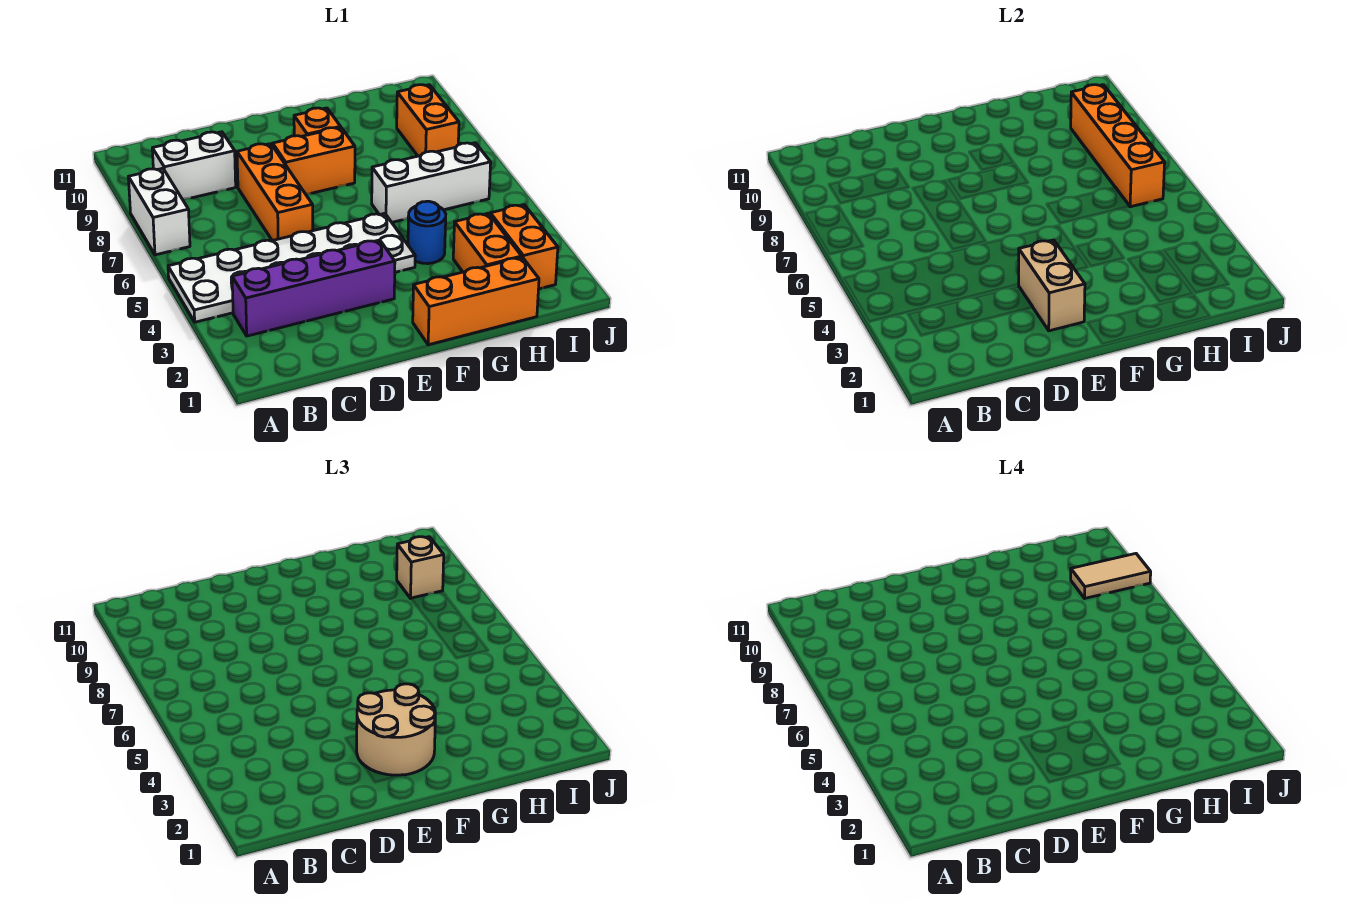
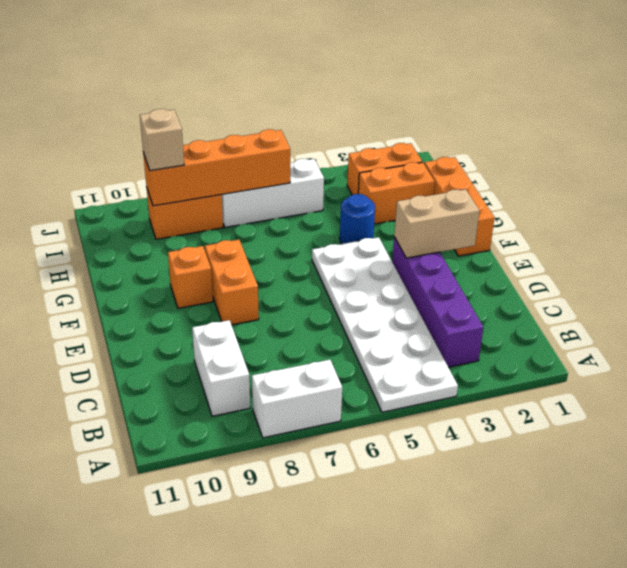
orange brick D6:D8 level 1 -> none
tan round brick E2:F3 level 3 -> none
white brick G6:I6 level 1 -> white brick I5:I7 level 1
tan tile I9:J9 level 4 -> none

